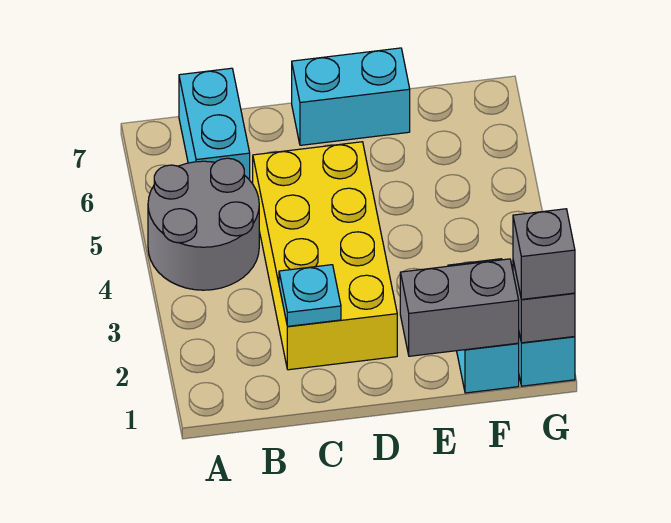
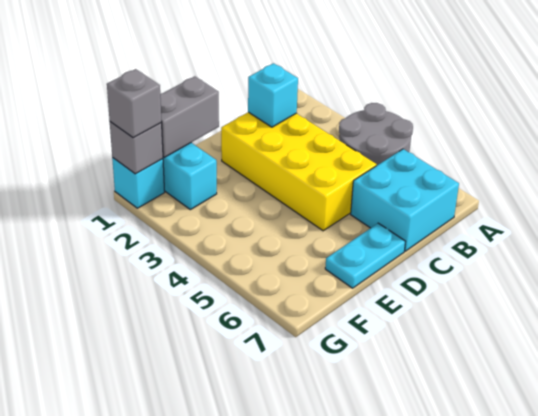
cyan brick B6:B7 level 1 -> cyan brick B6:C7 level 1
cyan plate C2 level 2 -> cyan brick C2 level 2
cyan brick D7:E7 level 1 -> cyan plate D7:E7 level 1

